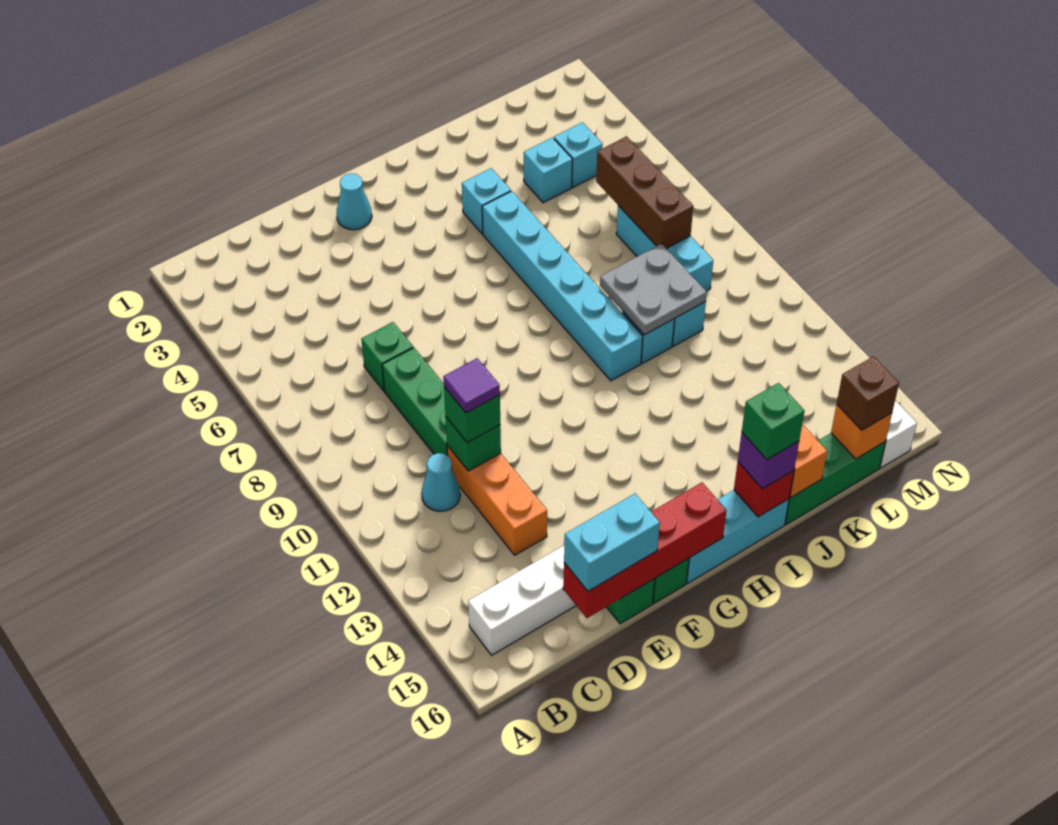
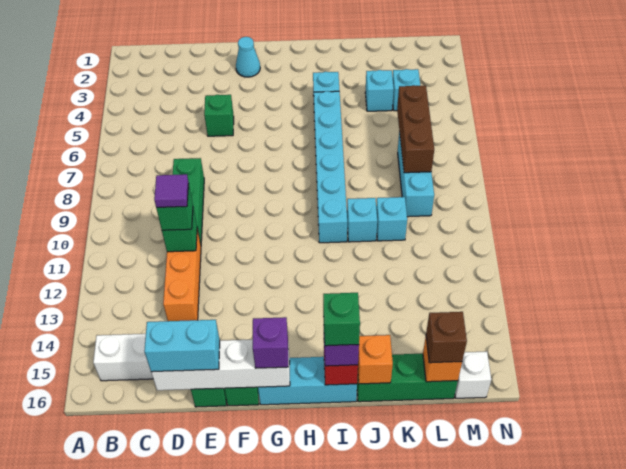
cyan cone C11 level 1 -> none
green brick D7 level 1 -> green brick E5 level 1
red brick D16:G16 level 2 -> white brick D16:G16 level 2
none -> purple brick G16 level 3
grey plate J9:K10 level 2 -> none

